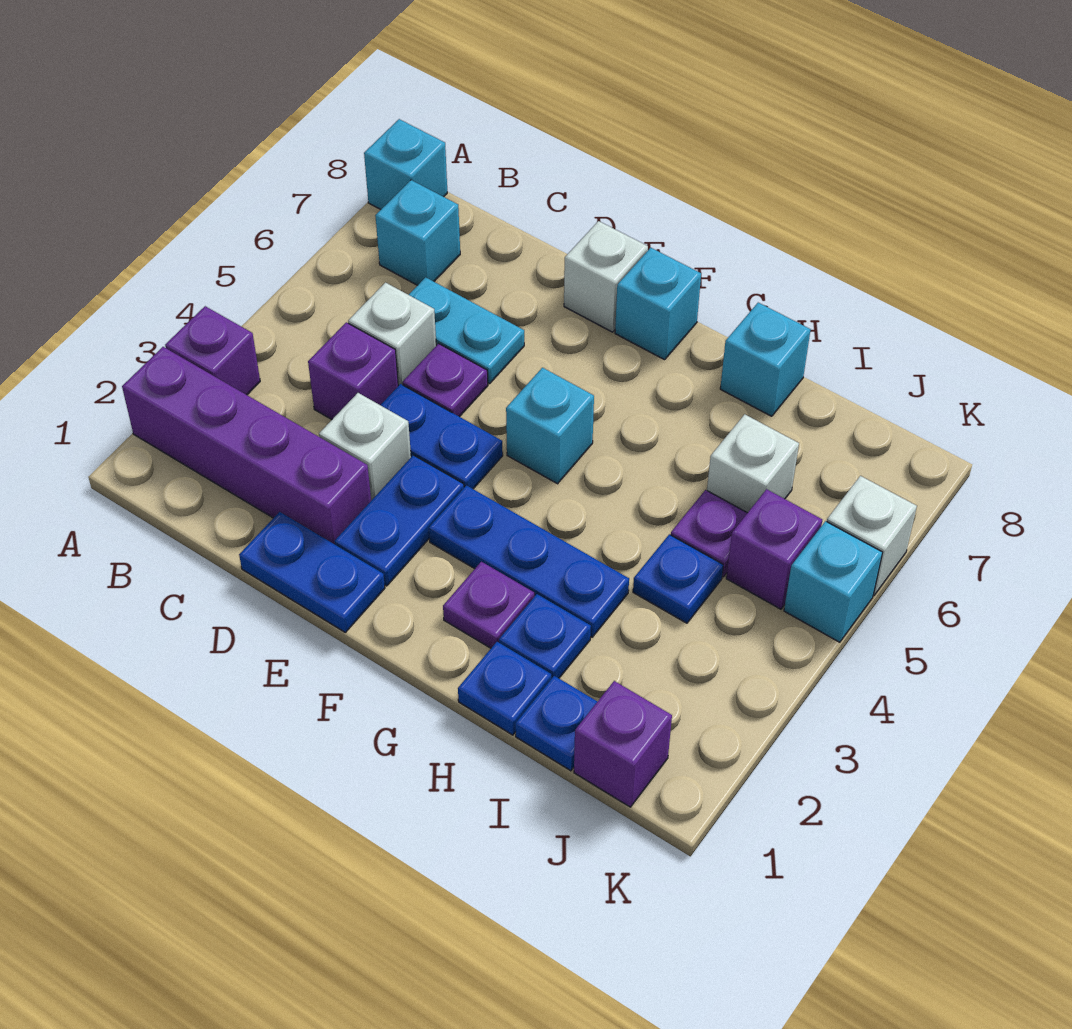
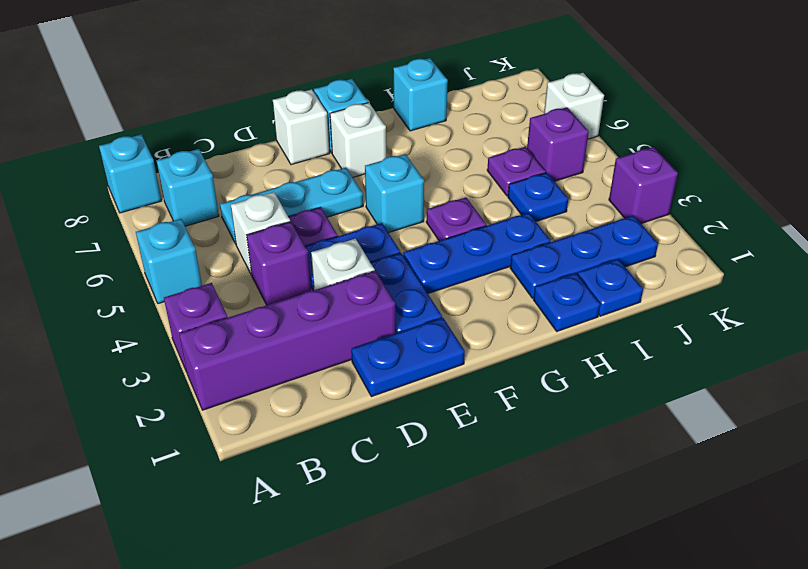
cyan plate C6:D6 level 1 -> cyan plate C6:E6 level 1
purple plate G2 level 1 -> purple plate G4 level 1
blue plate H2 level 1 -> blue plate H2:J2 level 1
white brick I6 level 1 -> white brick F7 level 1
purple brick J1 level 1 -> purple brick K3 level 1
cyan brick K5 level 1 -> cyan brick A5 level 1

